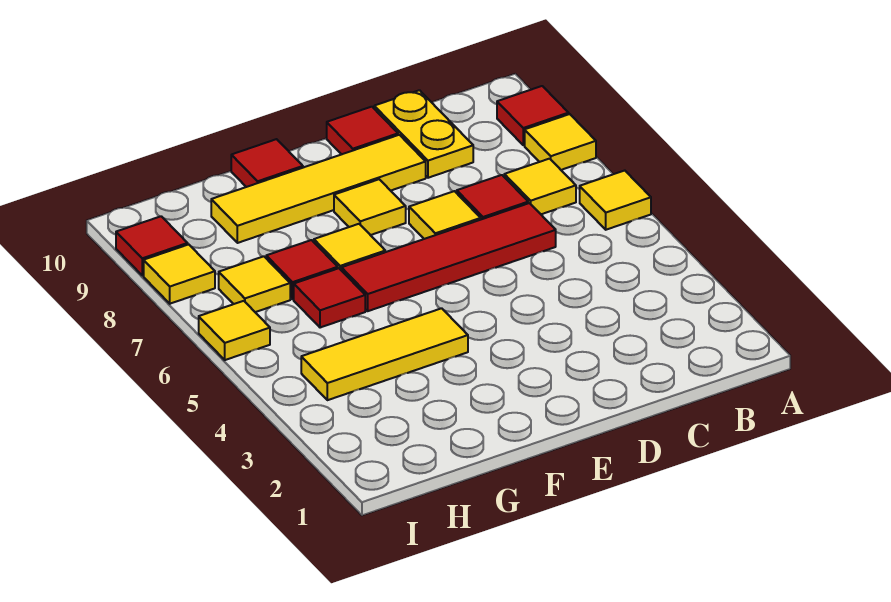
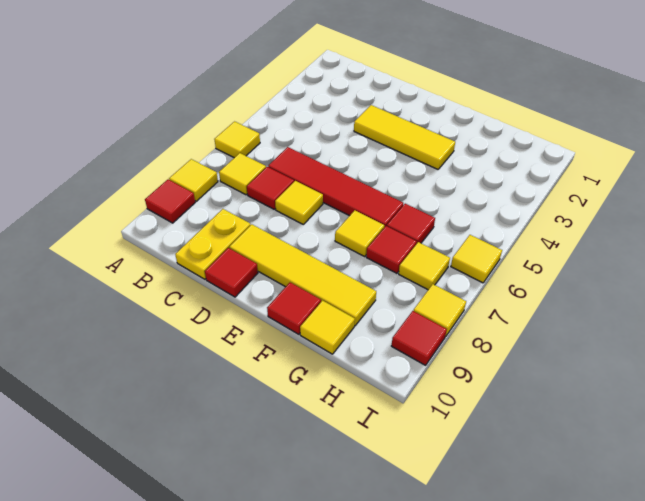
yellow tile E8 level 1 -> yellow tile G10 level 1
yellow tile F4:H4 level 1 -> yellow tile D3:F3 level 1

